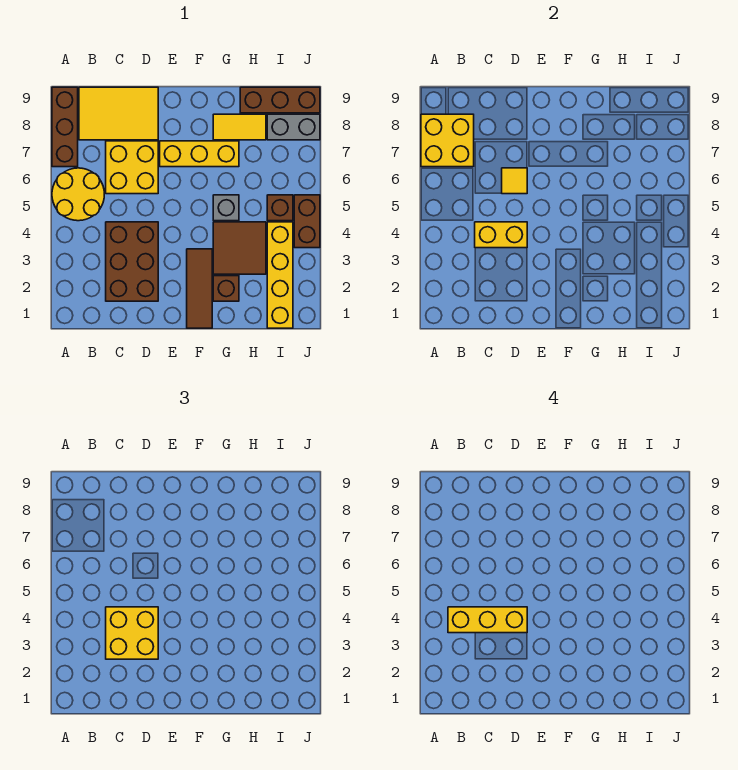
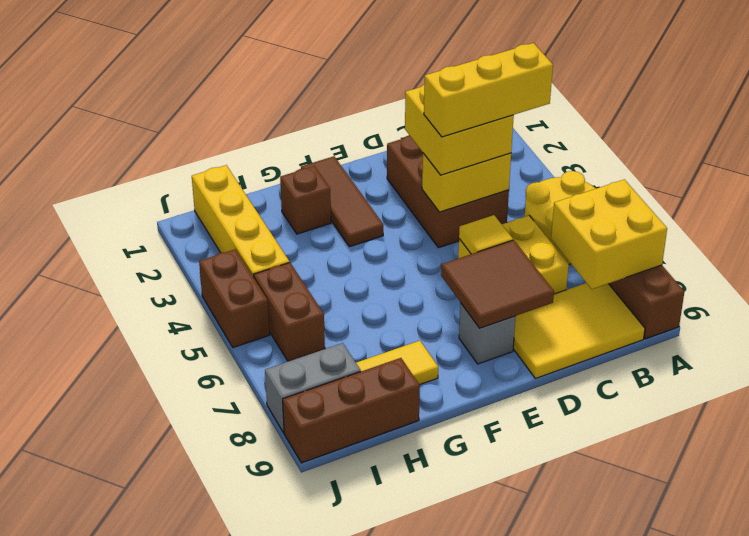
yellow brick E7:G7 level 1 -> none
brown tile G3:H4 level 1 -> brown tile D7:E8 level 2
grey brick G5 level 1 -> grey brick E8 level 1
brown brick I5 level 1 -> brown brick I5:I6 level 1

